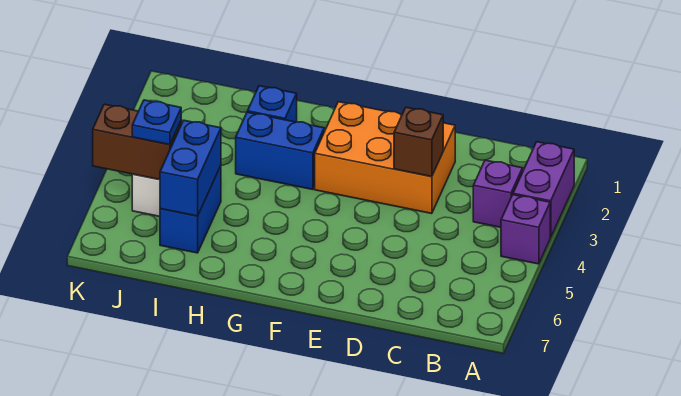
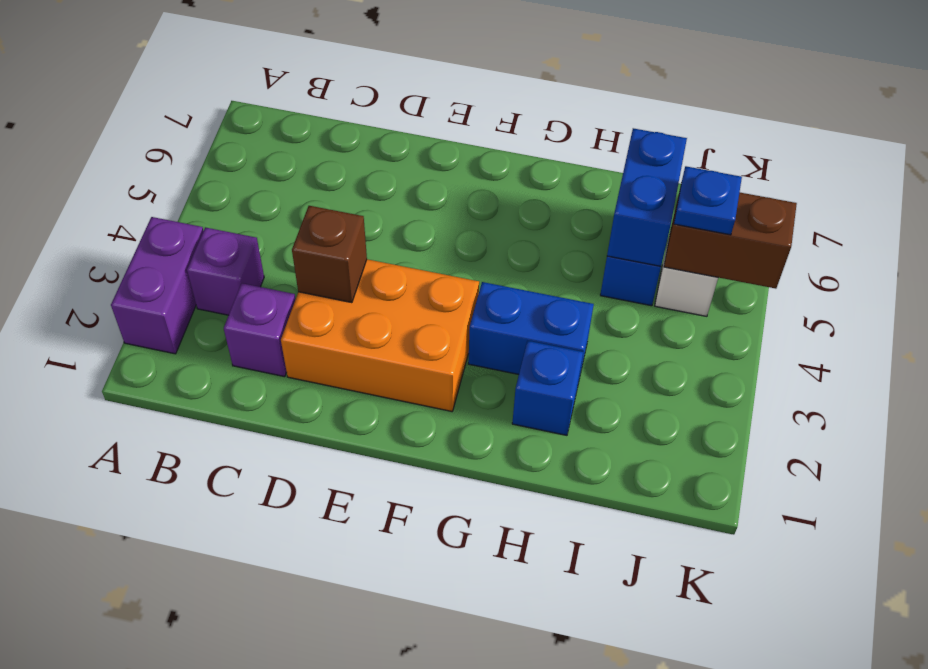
purple brick A4 level 1 -> purple brick C2 level 1

